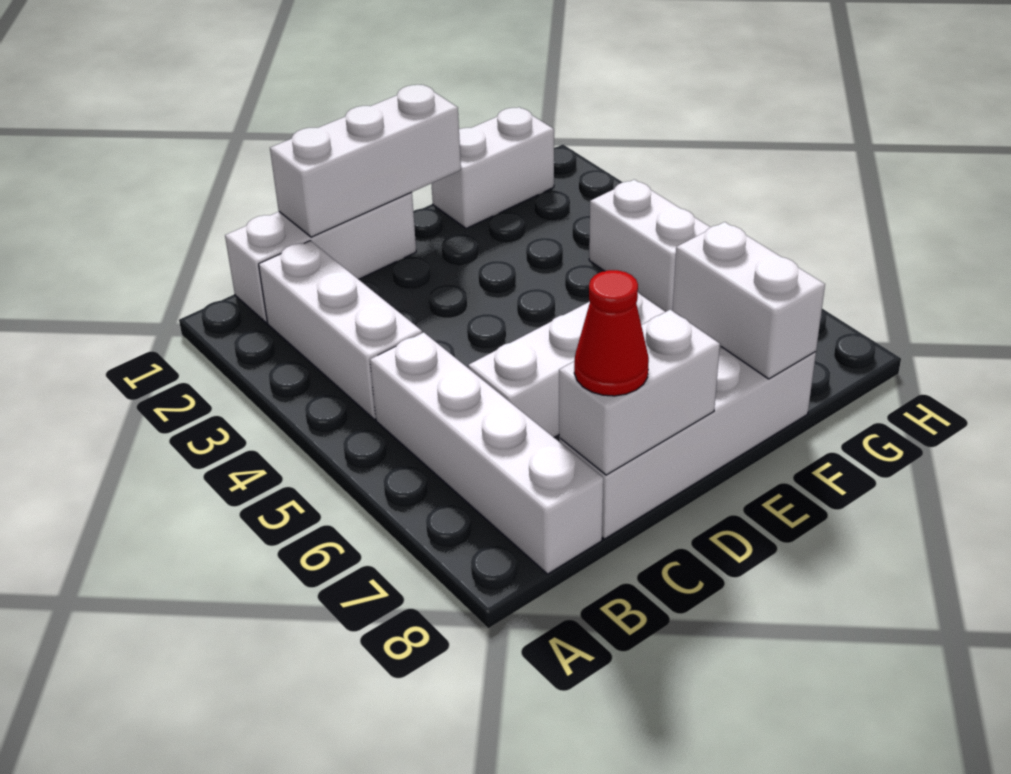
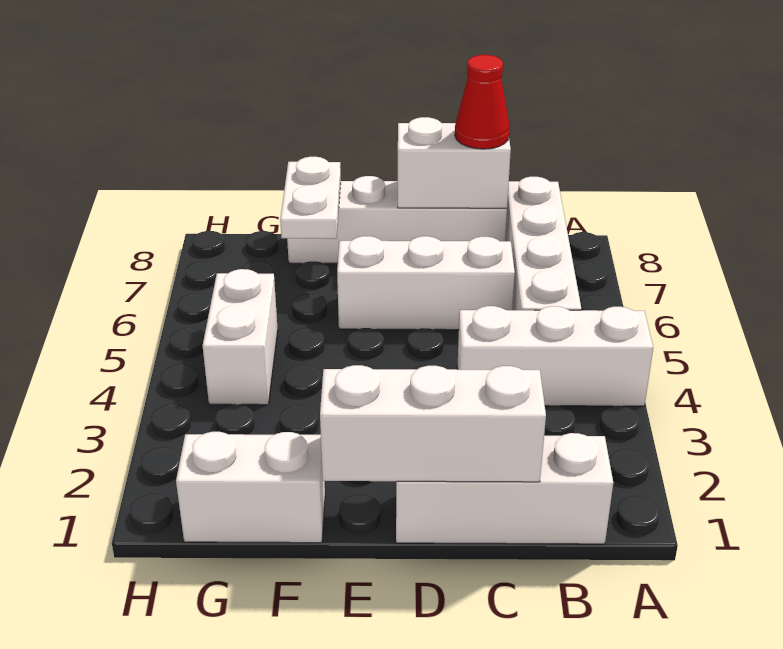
white brick B2:B4 level 1 -> white brick A4:C4 level 1
white brick F7:F8 level 2 -> white plate F7:F8 level 2

